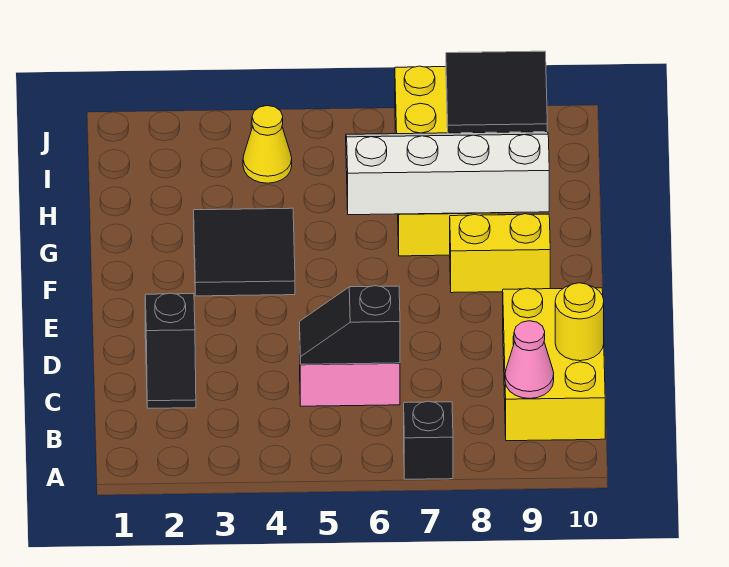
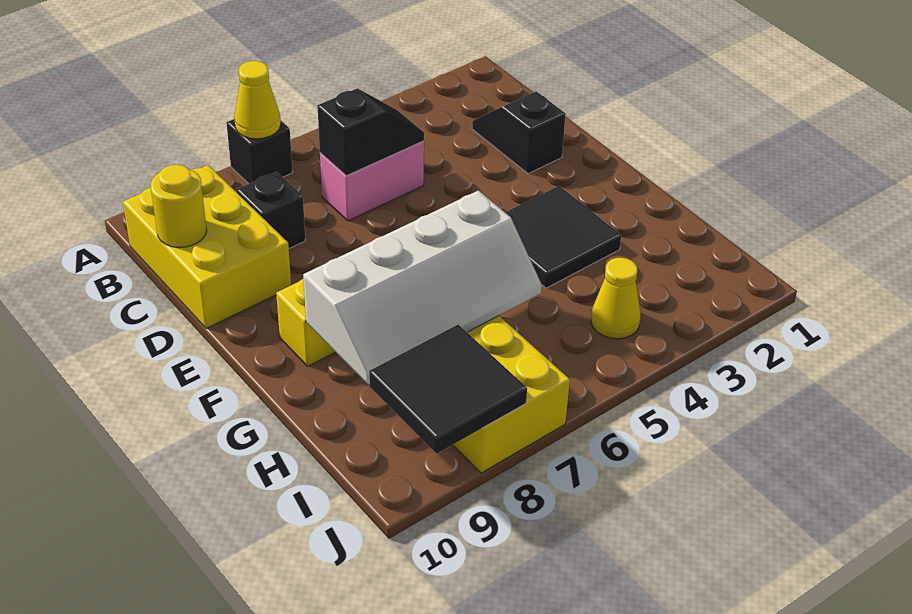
none -> yellow cone A7 level 2
pink cone B9 level 2 -> none
none -> black brick C8 level 1

